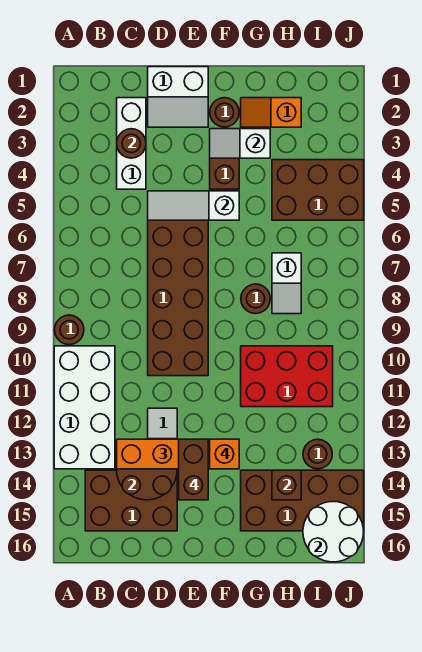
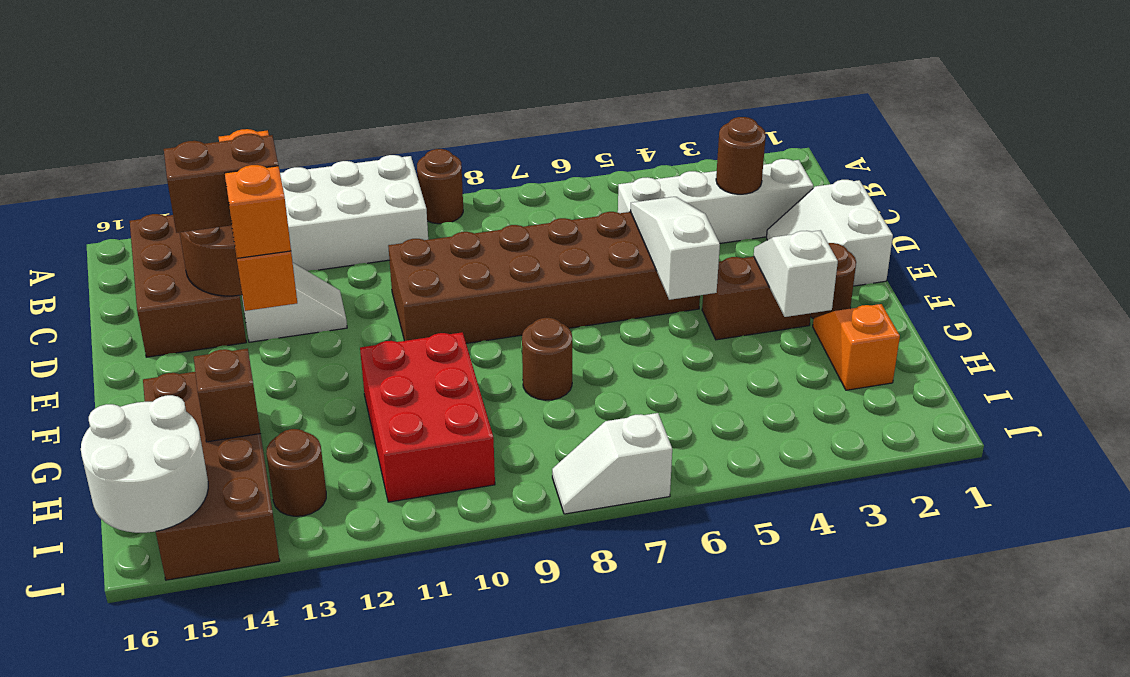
white brick C2:C4 level 1 -> white brick C2:C5 level 1
brown brick H4:J5 level 1 -> none
white slope H7:H8 level 1 top 7 -> white slope J7:J8 level 1 top 7

